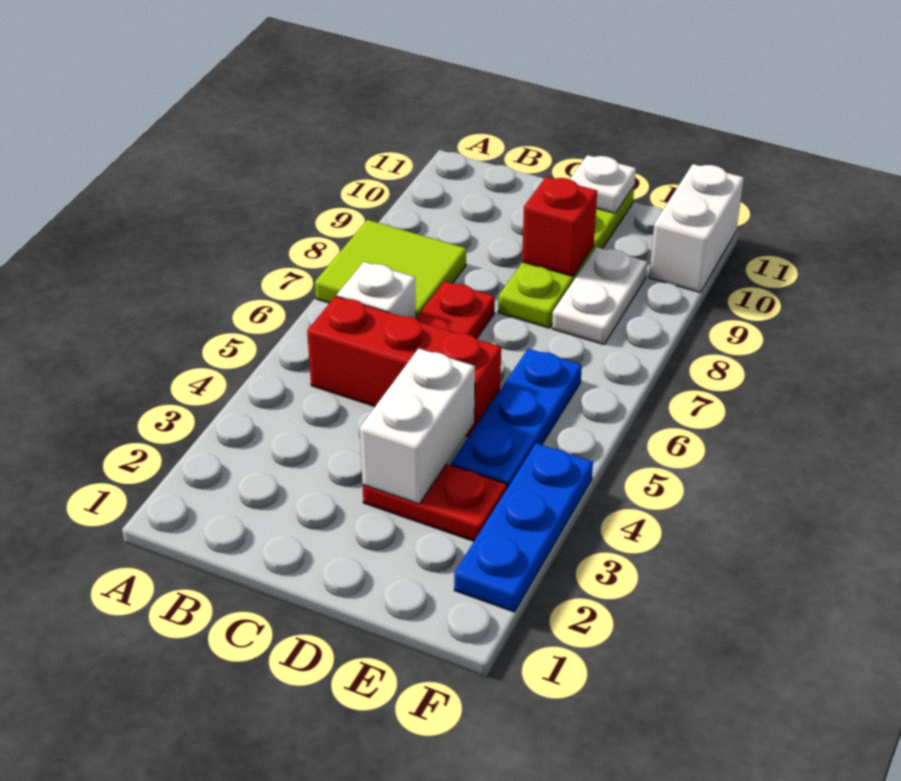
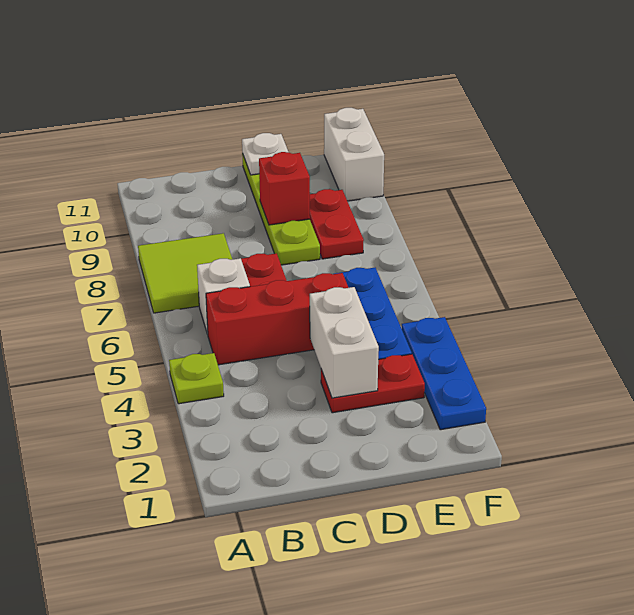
none -> lime plate A4 level 1
white plate E8:E9 level 1 -> red plate E8:E9 level 1

